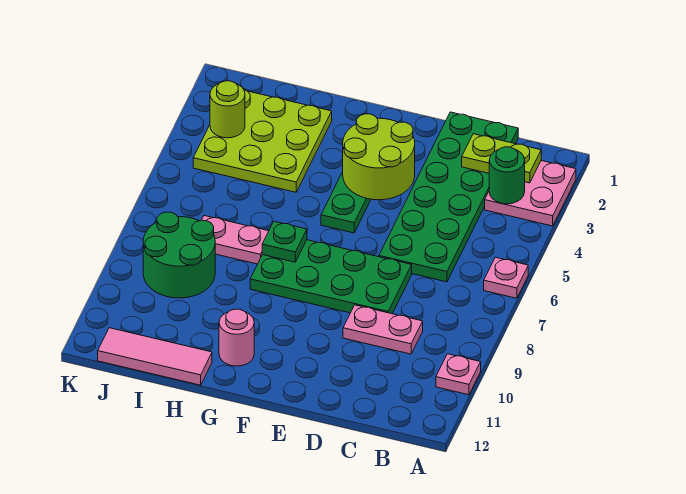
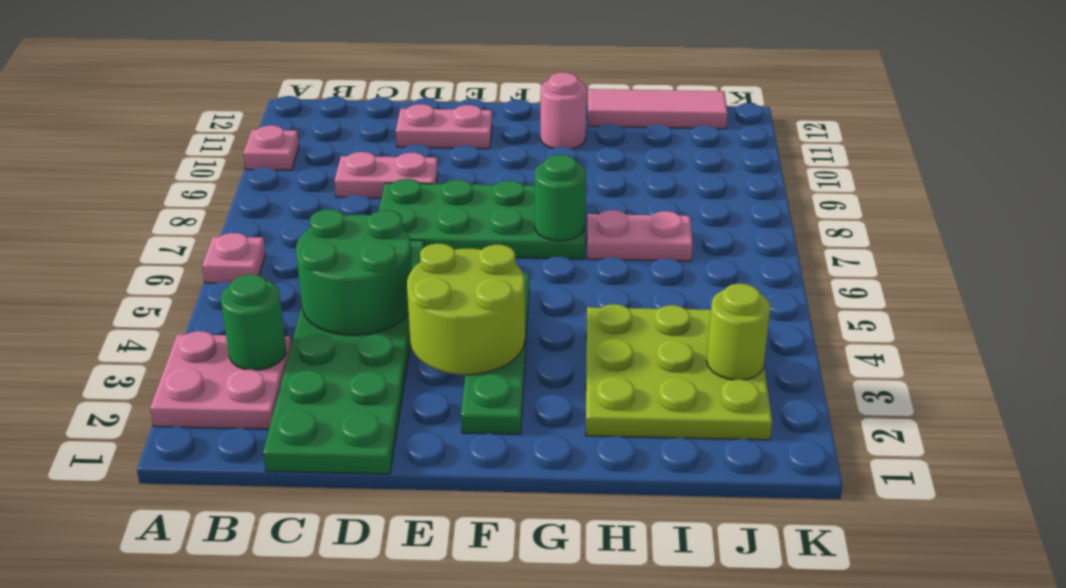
lime plate B2:C2 level 2 -> none
none -> pink plate D11:E11 level 1
green plate G7 level 2 -> green round brick G7 level 2
green round brick I8:J9 level 1 -> green round brick C4:D5 level 2

